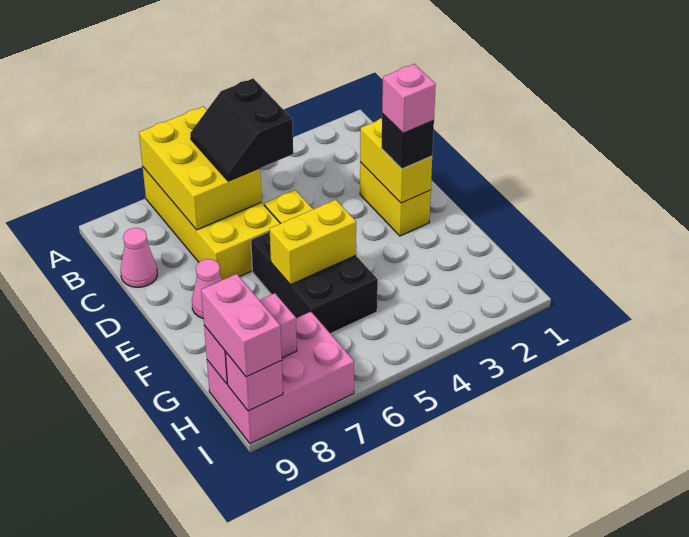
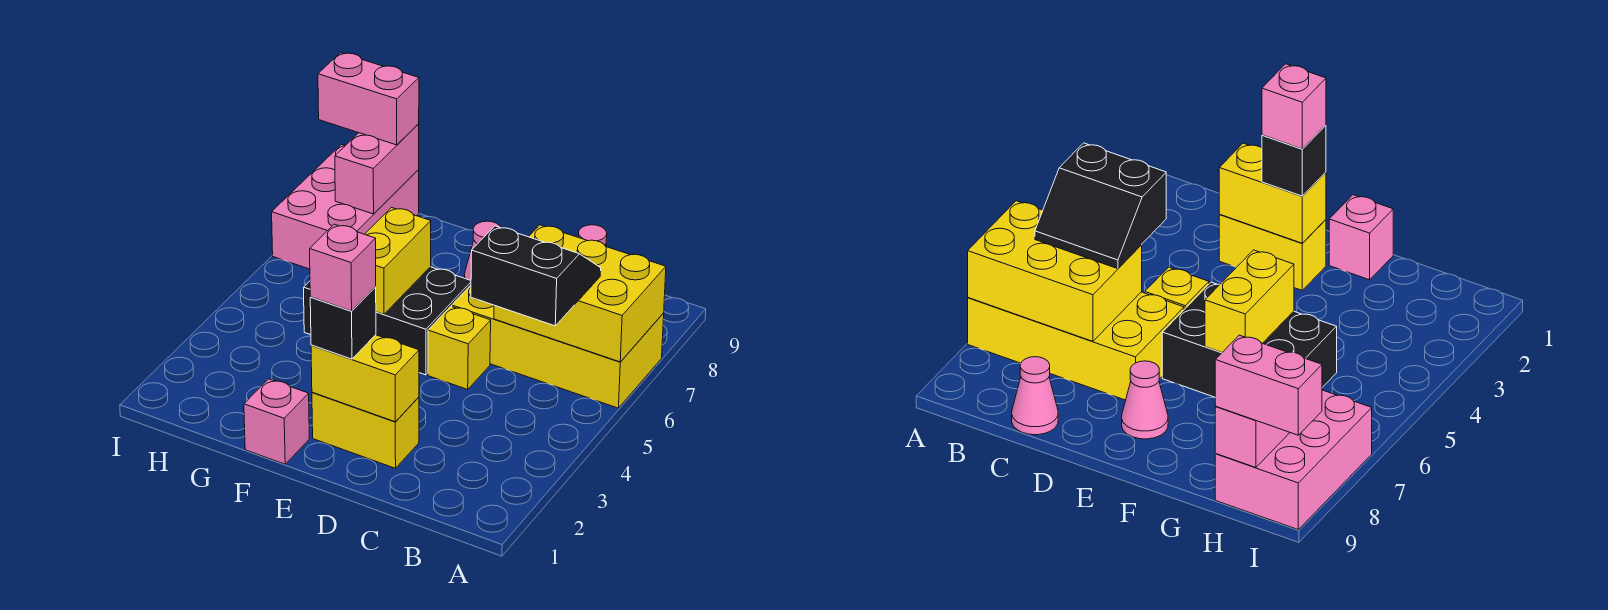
pink brick I9 level 2 -> pink brick F1 level 1

